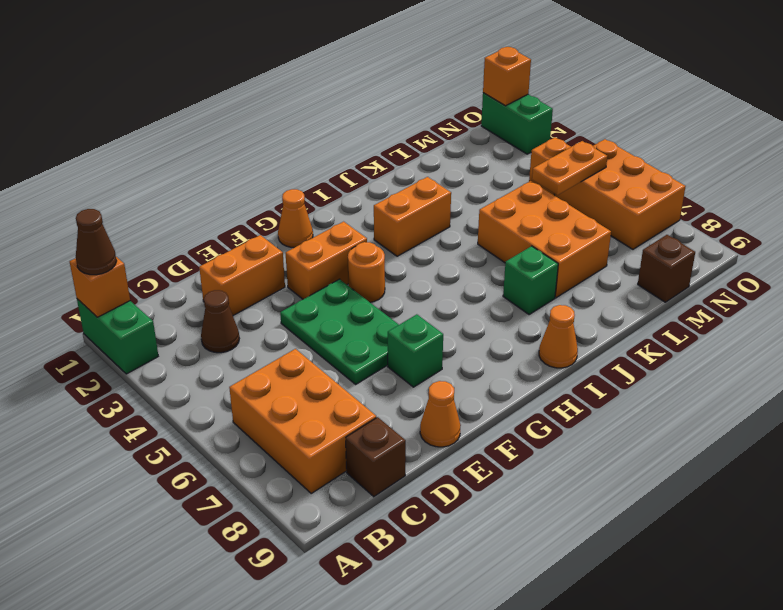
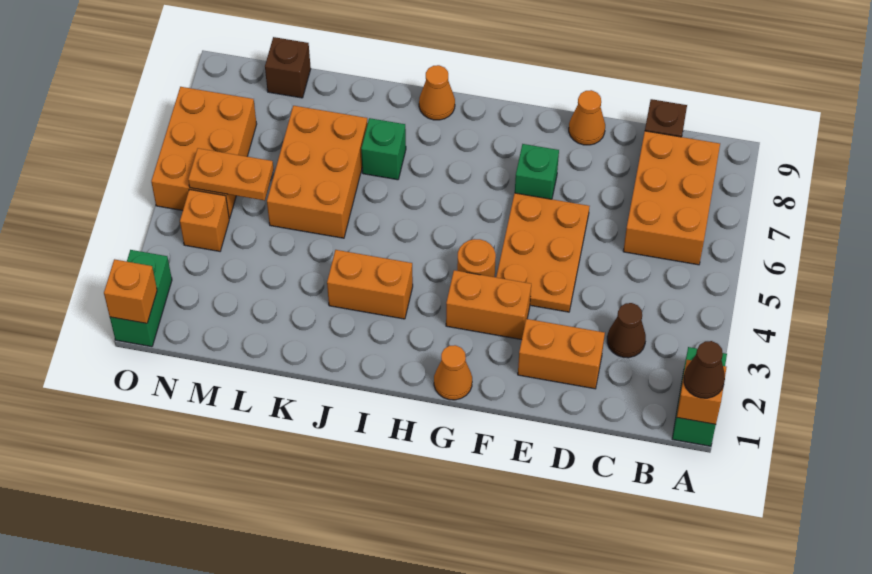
green plate E4:F6 level 1 -> orange plate E4:F6 level 1

